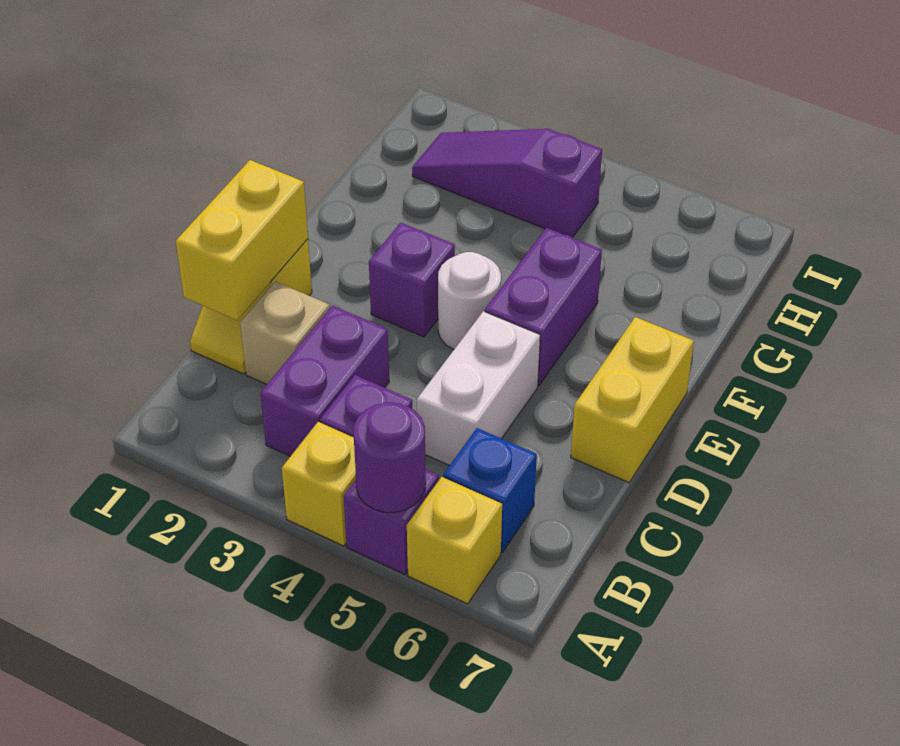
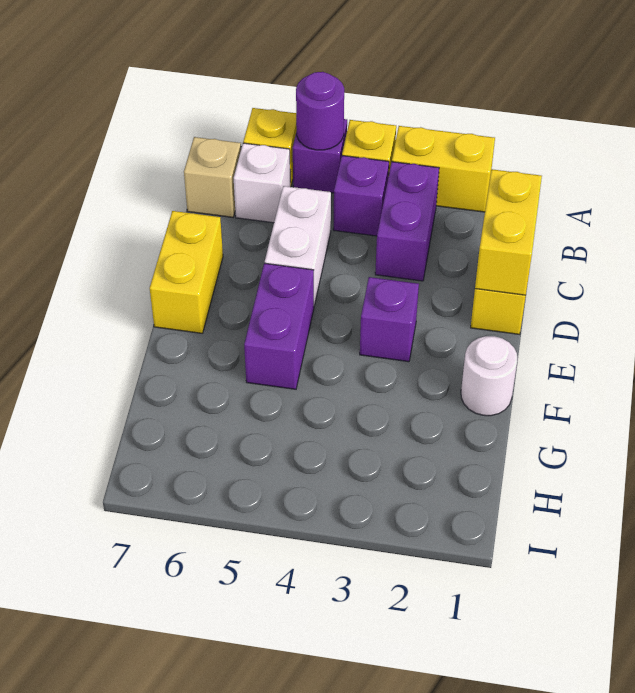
none -> yellow brick A2:A3 level 1
blue brick B6 level 1 -> white brick B6 level 1
tan brick C2 level 1 -> tan brick B7 level 1
white round brick E4 level 1 -> white round brick F1 level 1
purple slope H2:H4 level 1 top 4 -> none

